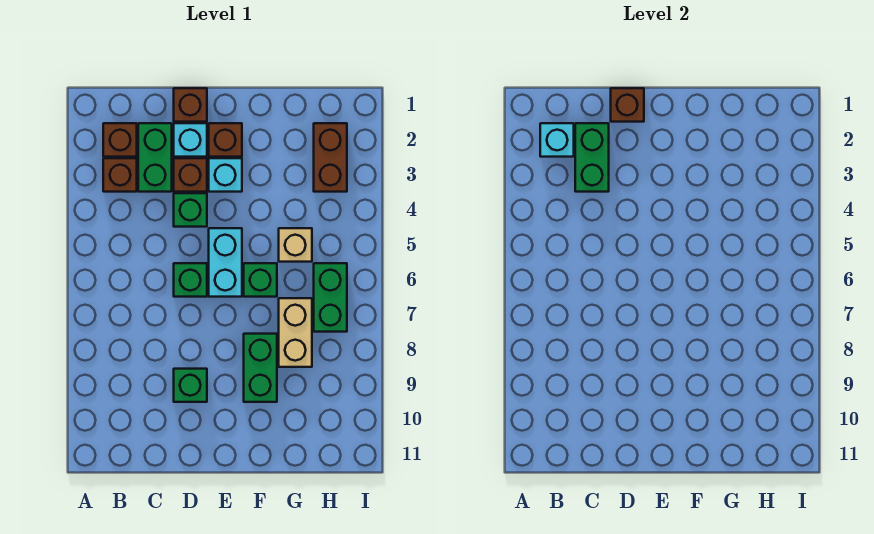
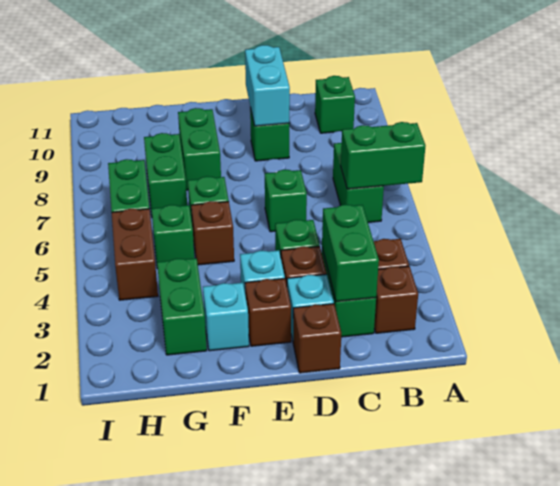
none -> green brick A6:B6 level 2
cyan brick B2 level 2 -> cyan brick F2 level 1
none -> green brick B6:B7 level 1
none -> green brick B10 level 1
brown brick D1 level 2 -> brown brick F5 level 1
cyan brick E5:E6 level 1 -> cyan brick D9:D10 level 2
none -> green brick G2:G3 level 1
tan brick G5 level 1 -> green brick G5 level 1
tan brick G7:G8 level 1 -> green brick G7:G8 level 1
brown brick H2:H3 level 1 -> brown brick H4:H5 level 1

